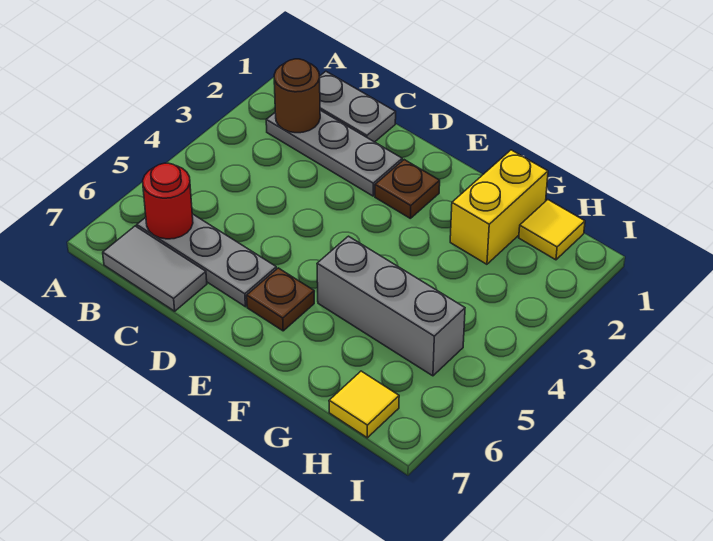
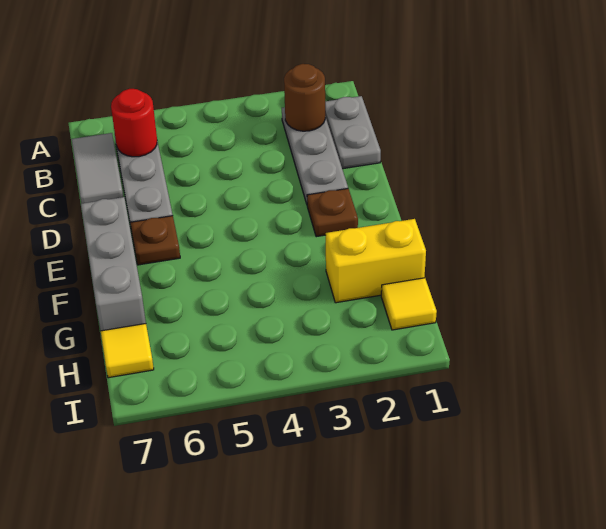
grey brick F5:H5 level 1 -> grey brick E7:G7 level 1

